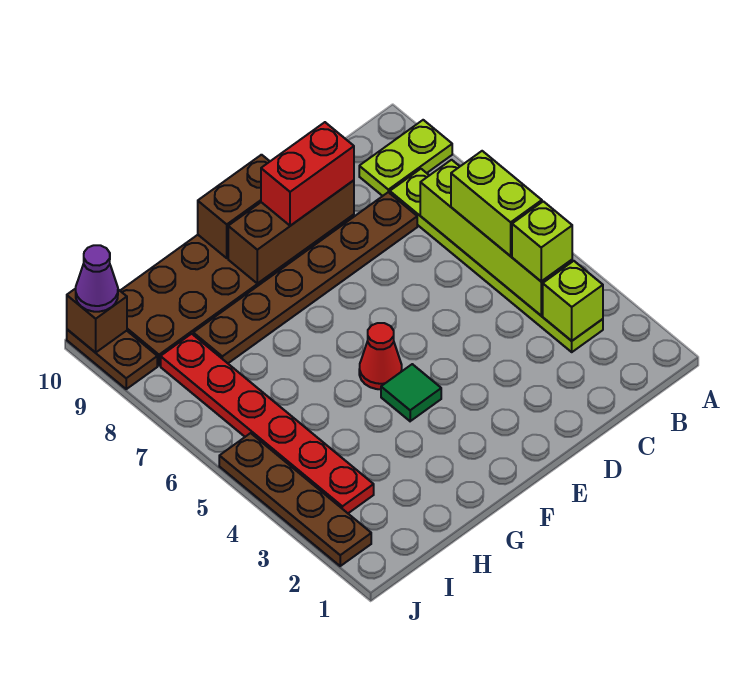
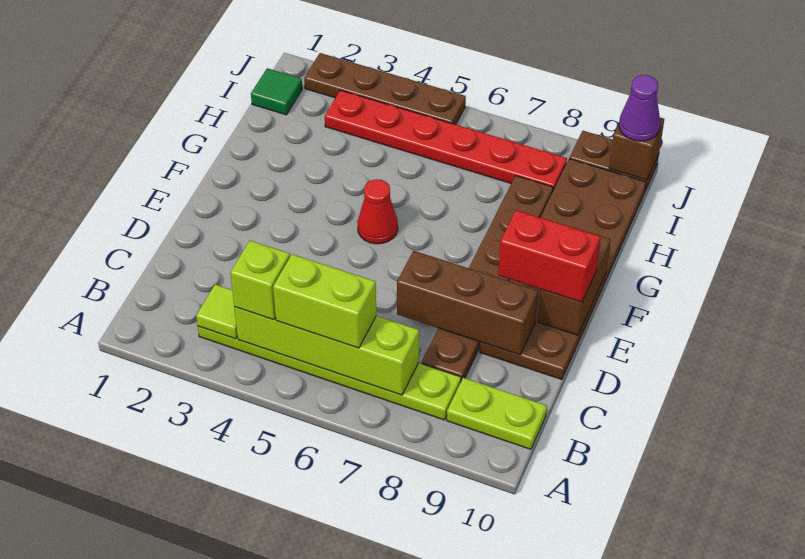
lime plate A9:B9 level 1 -> lime plate B9:B10 level 1
lime brick B3 level 2 -> lime tile B3 level 2
brown brick D9:F9 level 2 -> brown brick D7:D9 level 2
red brick D9:E9 level 3 -> red brick E9:E10 level 3
green tile F4 level 1 -> green tile I1 level 1

